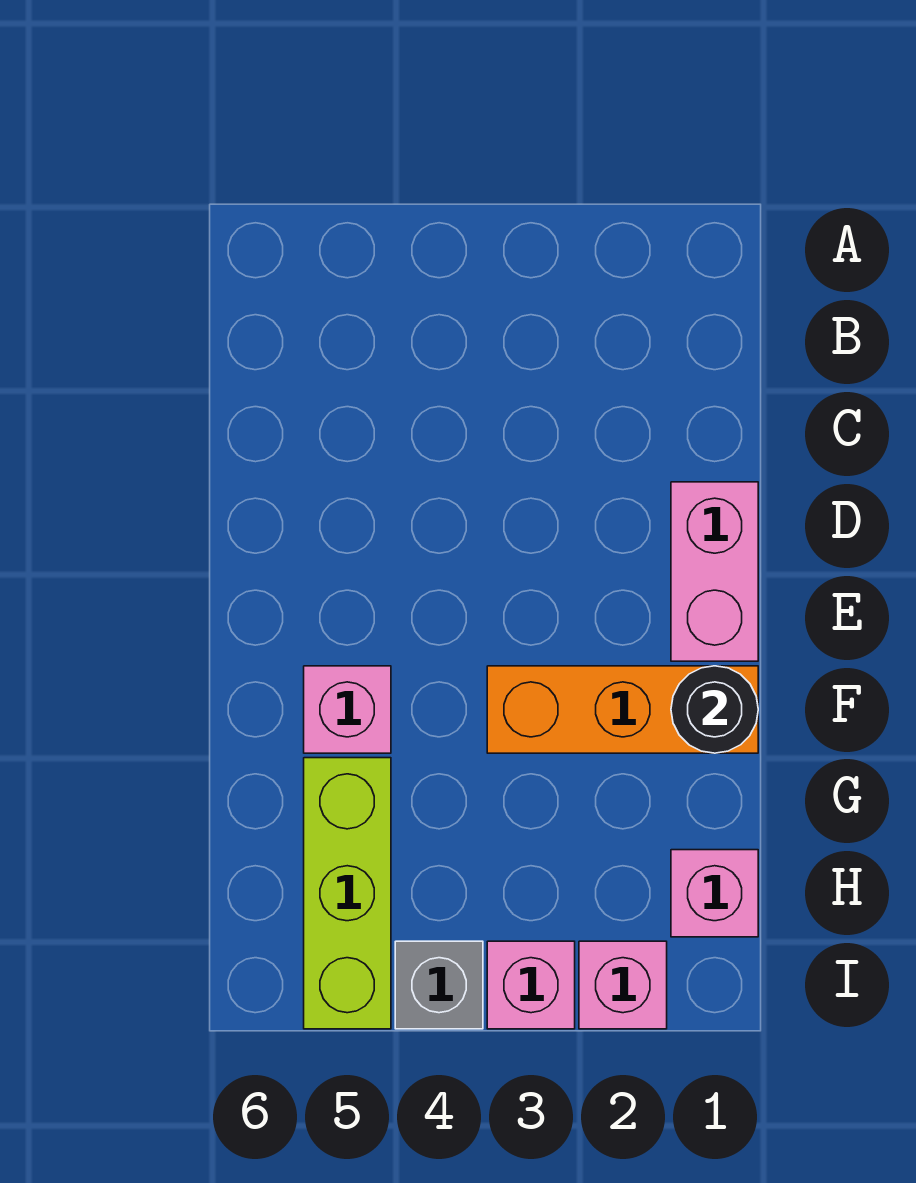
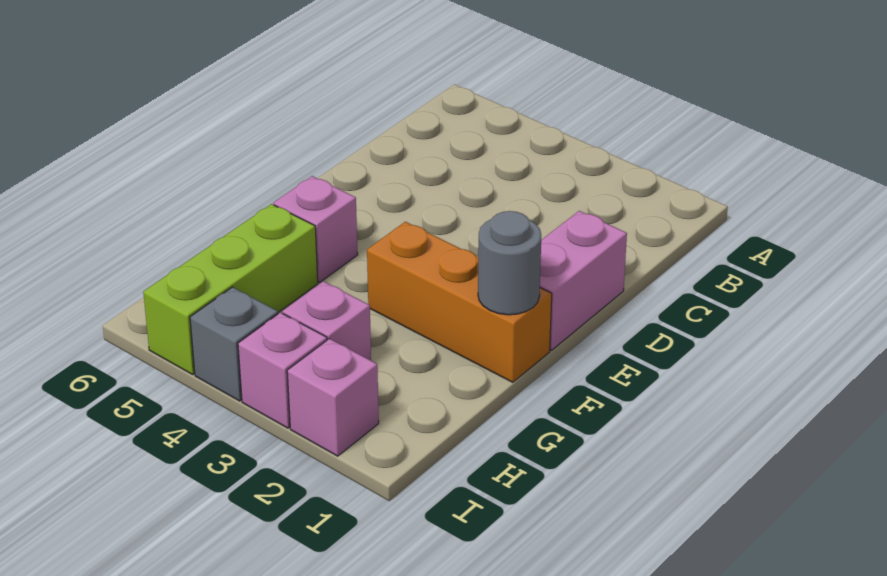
black round brick F1 level 2 -> grey round brick F1 level 2
pink brick H1 level 1 -> pink brick H3 level 1

